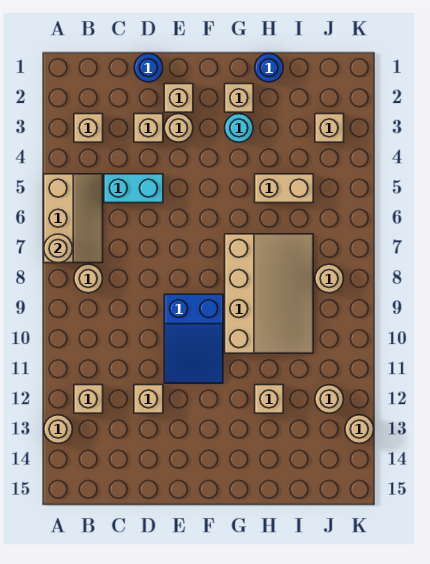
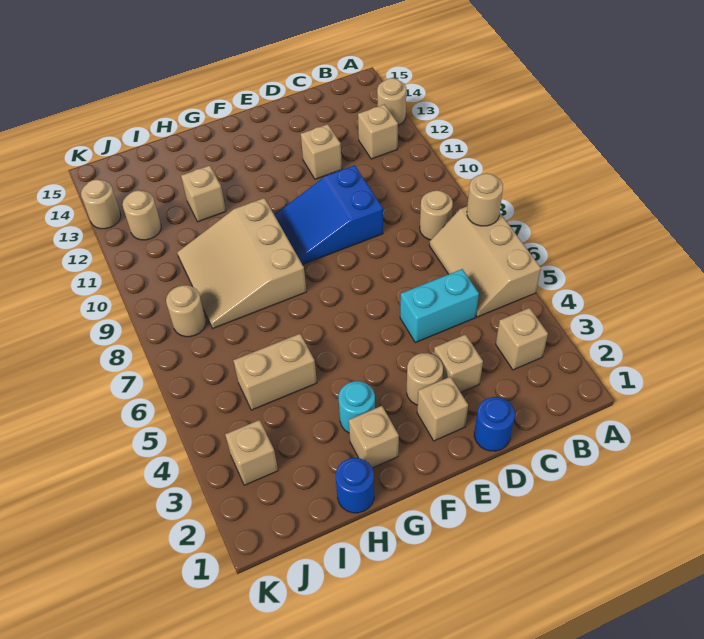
blue slope E9:F11 level 1 top 9 -> blue slope D9:F10 level 1 top D
tan slope G7:I10 level 1 top G -> tan slope G8:I10 level 1 top G

